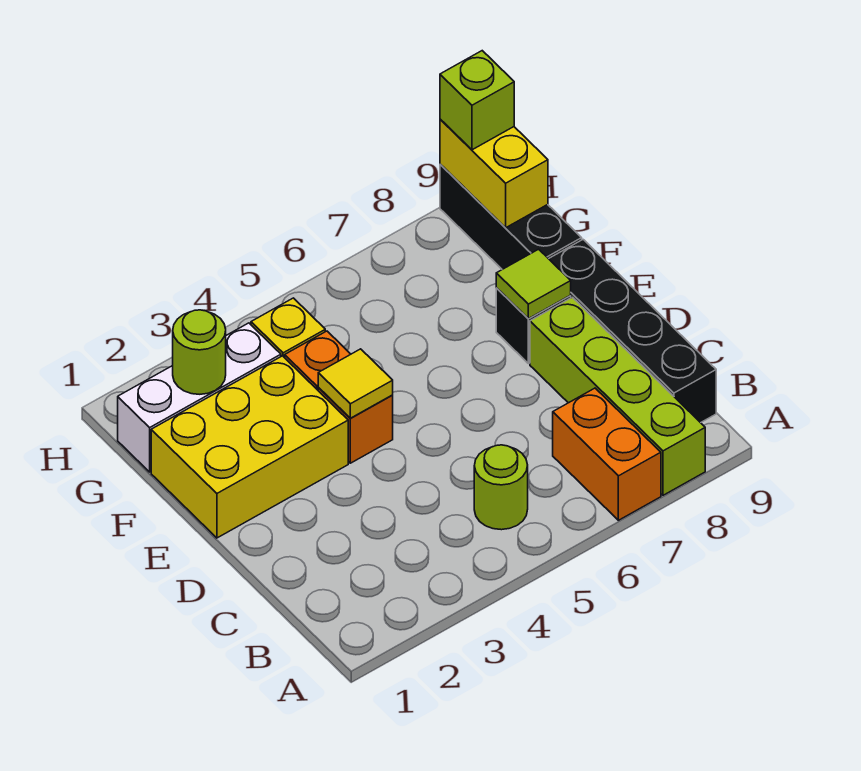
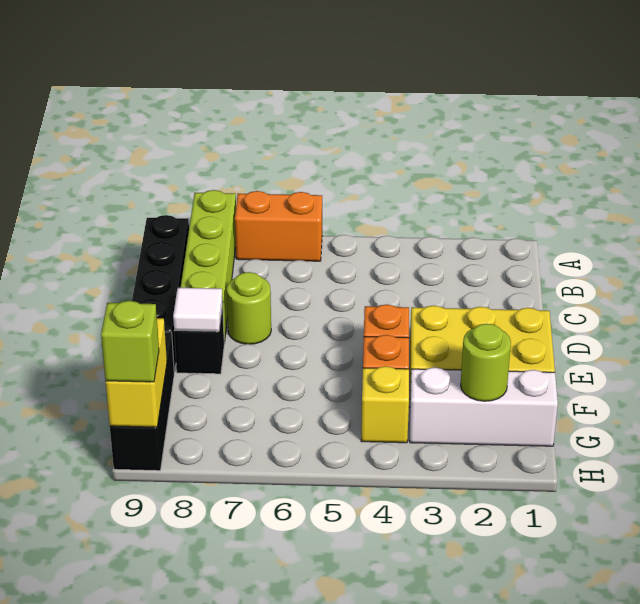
orange brick A7:B7 level 1 -> orange brick A6:A7 level 1
lime round brick B5 level 1 -> lime round brick D7 level 1
yellow tile E4 level 2 -> none
lime tile E8 level 2 -> white tile E8 level 2

